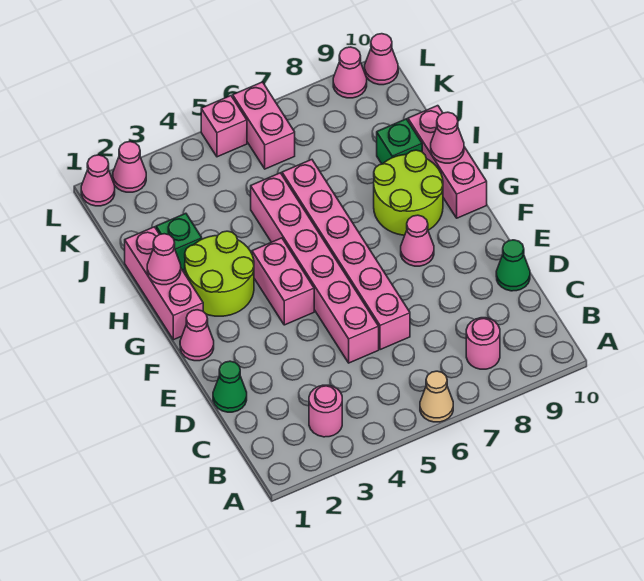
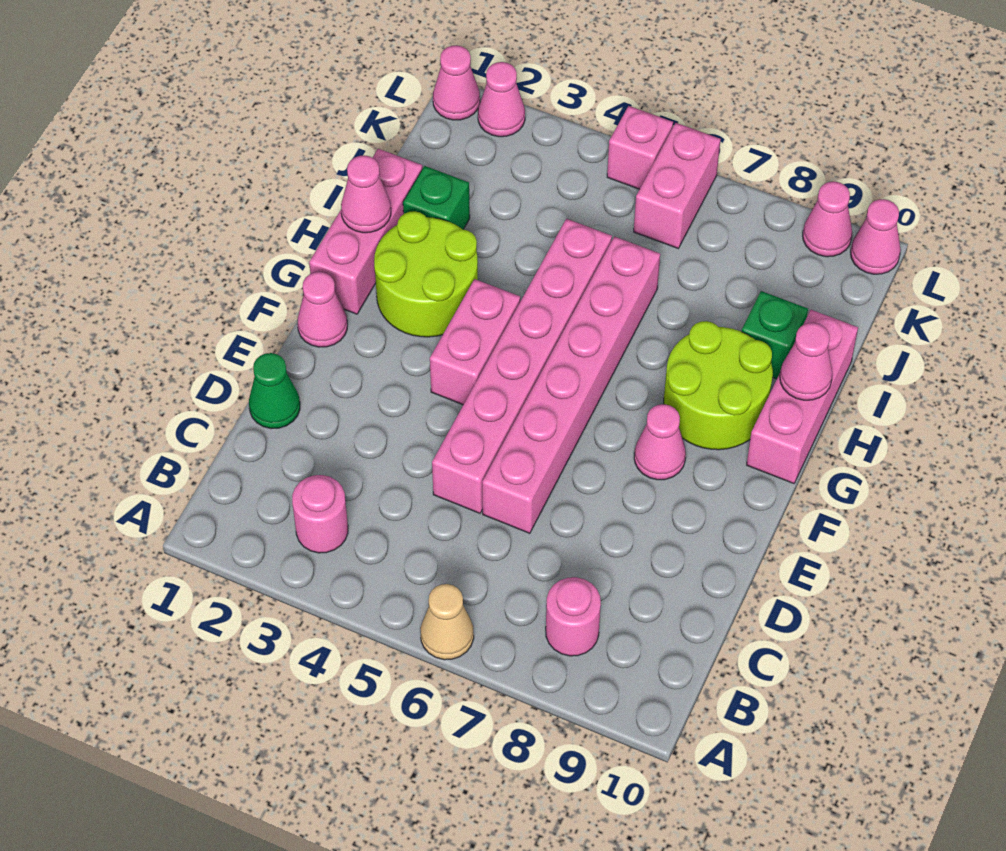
green cone D10 level 1 -> none

